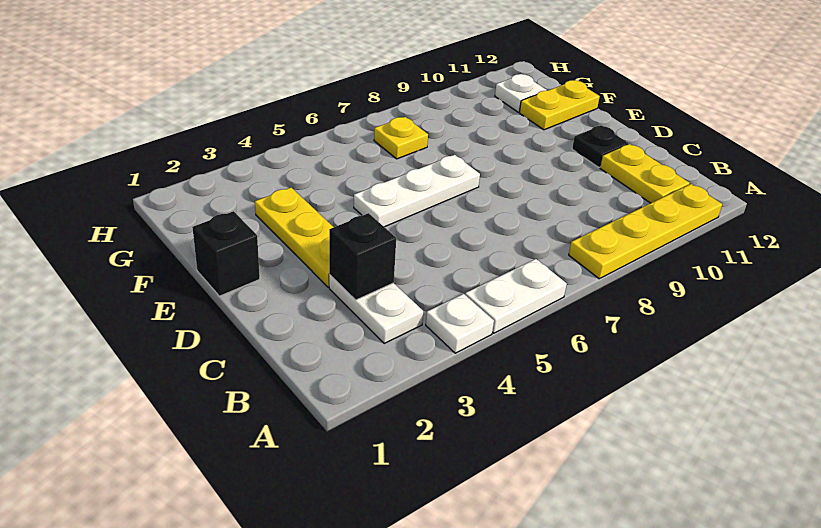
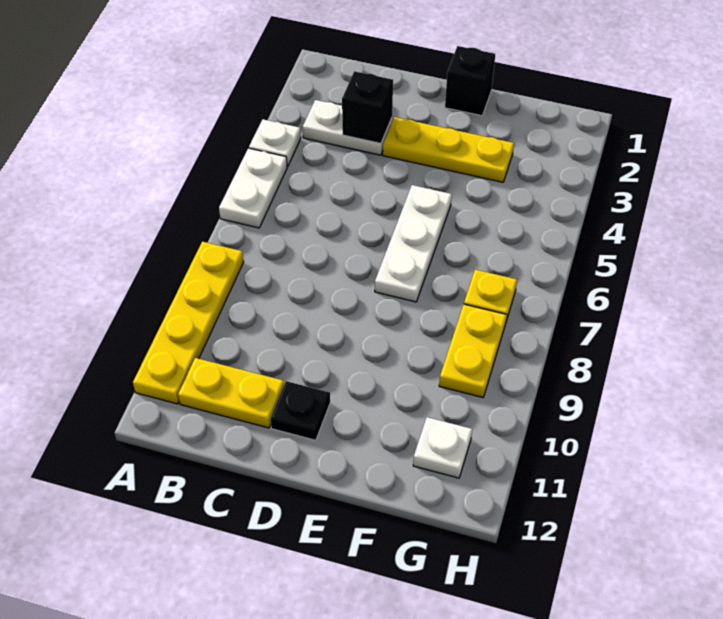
yellow plate F11:F12 level 1 -> yellow plate G8:G9 level 1

